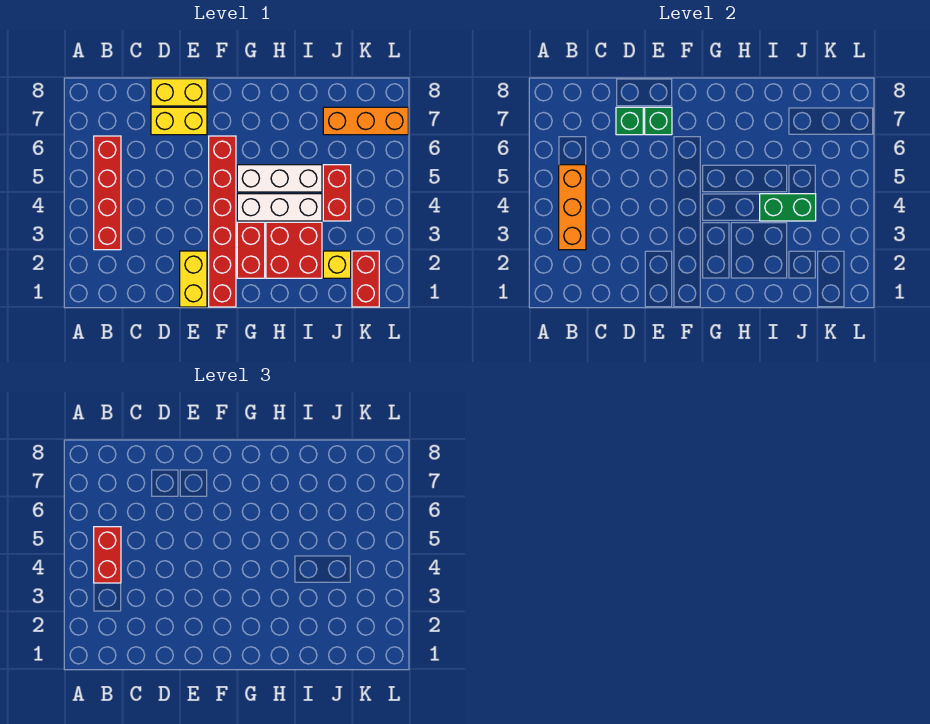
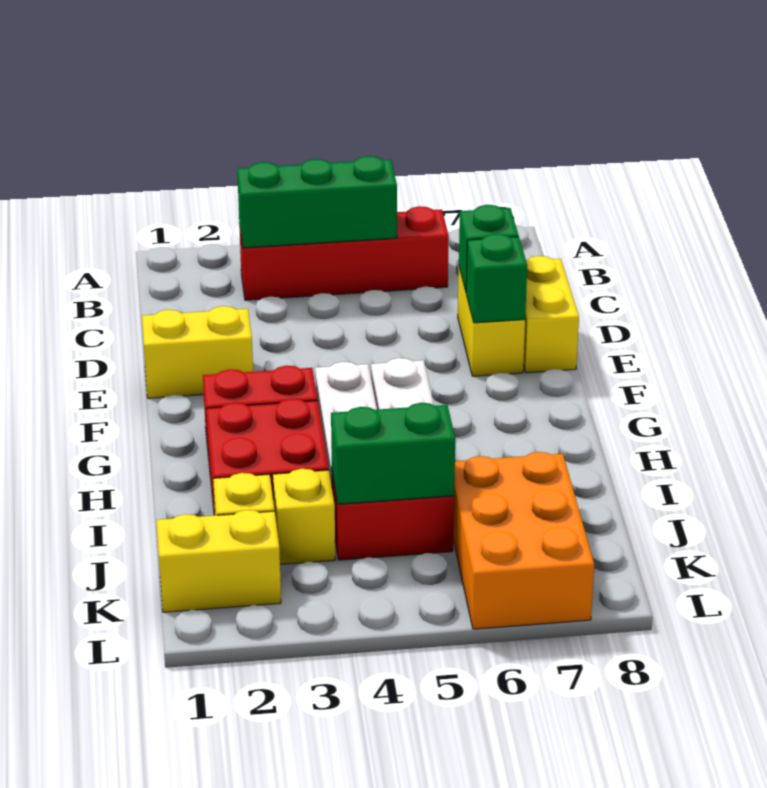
orange brick B3:B5 level 2 -> green brick B3:B5 level 2
red brick B4:B5 level 3 -> none
red brick F1:F6 level 1 -> none
green brick I4:J4 level 2 -> green brick J4:J5 level 2
none -> yellow brick J3 level 1
orange brick J7:L7 level 1 -> orange brick J6:L7 level 1
red brick K1:K2 level 1 -> yellow brick K1:K2 level 1

